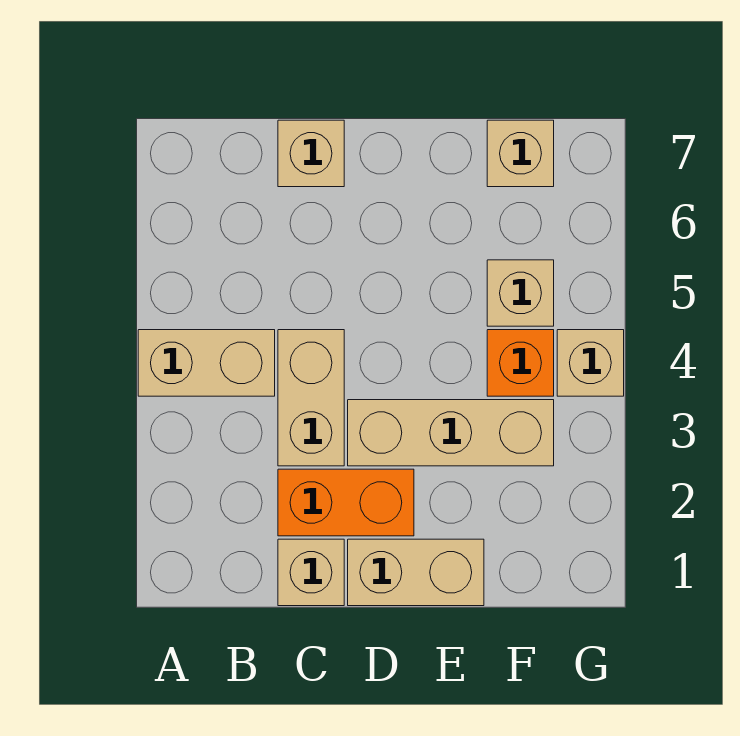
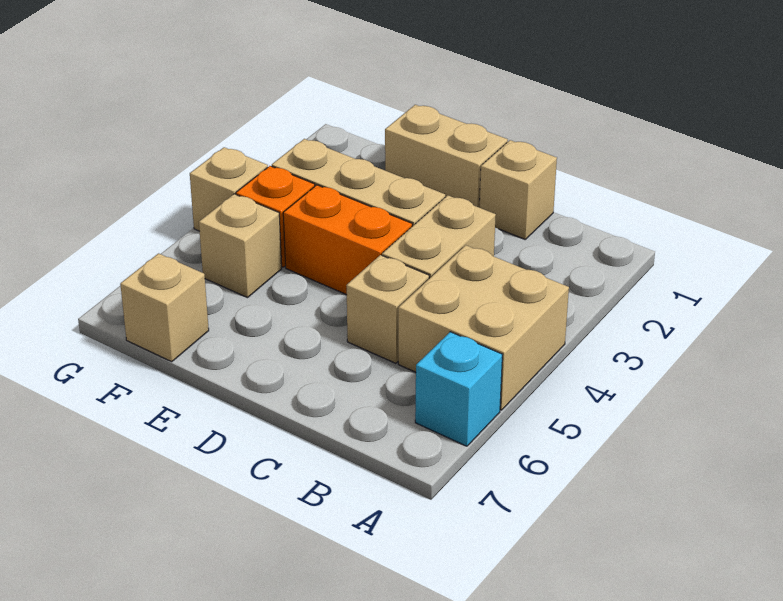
tan brick A4:B4 level 1 -> tan brick A4:B5 level 1
none -> cyan brick A6 level 1
orange brick C2:D2 level 1 -> orange brick D4:E4 level 1
tan brick C7 level 1 -> tan brick C5 level 1

